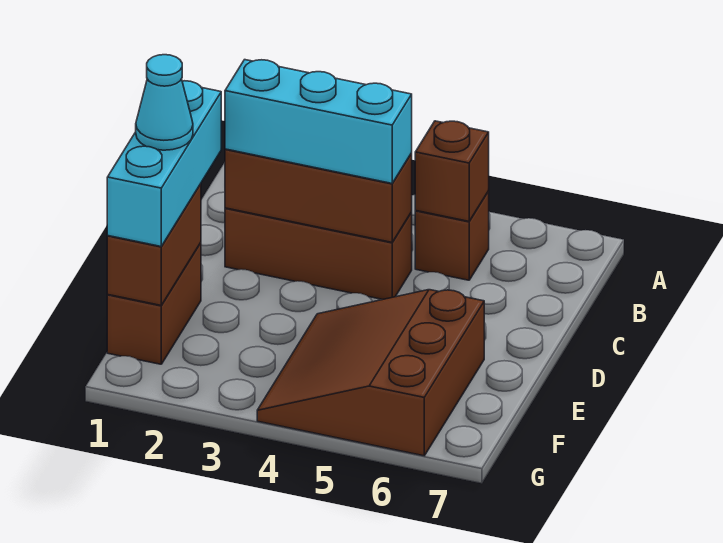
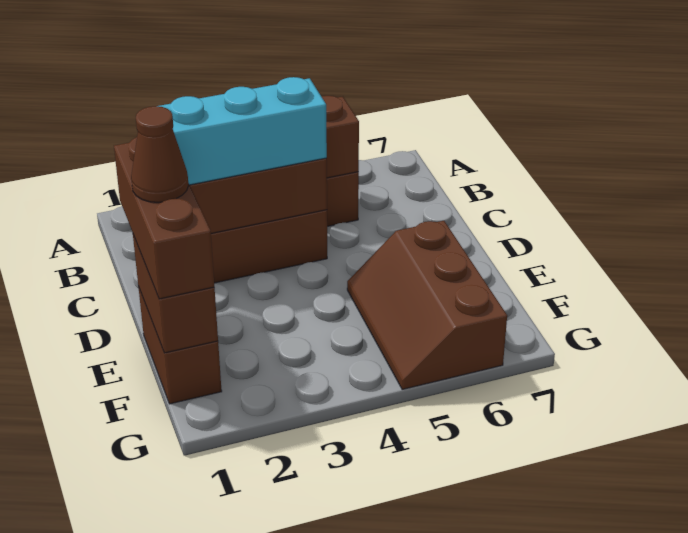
cyan brick D1:F1 level 3 -> brown brick D1:F1 level 3
cyan cone E1 level 4 -> brown cone E1 level 4
brown slope E4:G6 level 1 top 6 -> brown slope E5:G6 level 1 top 6

